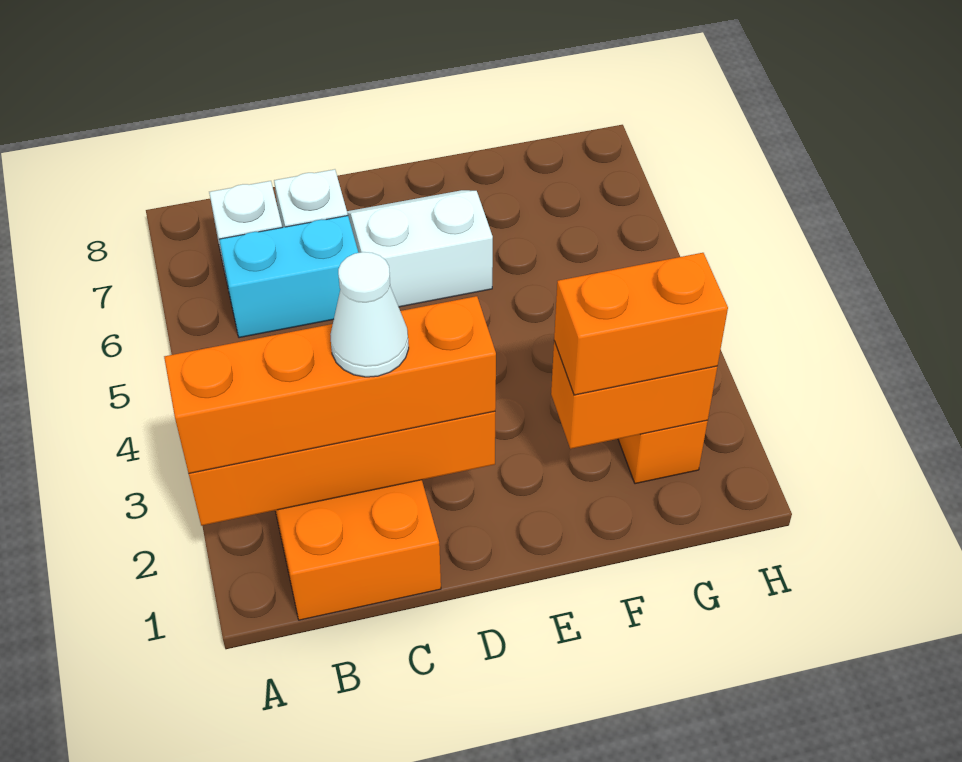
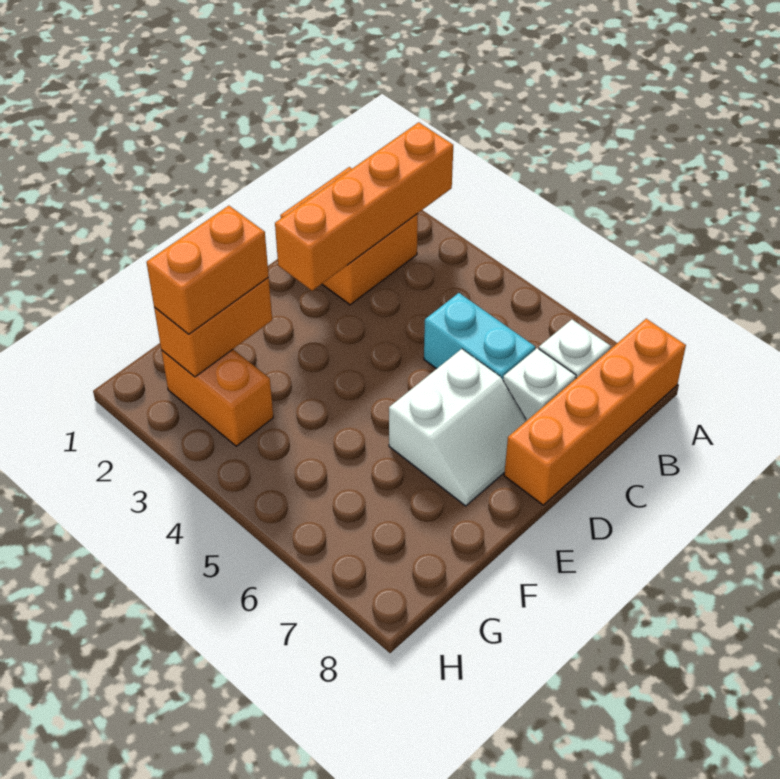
orange brick A2:D2 level 3 -> orange brick A8:D8 level 1
cyan brick B6:C6 level 1 -> cyan brick C5:C6 level 1
white cone C2 level 4 -> none

